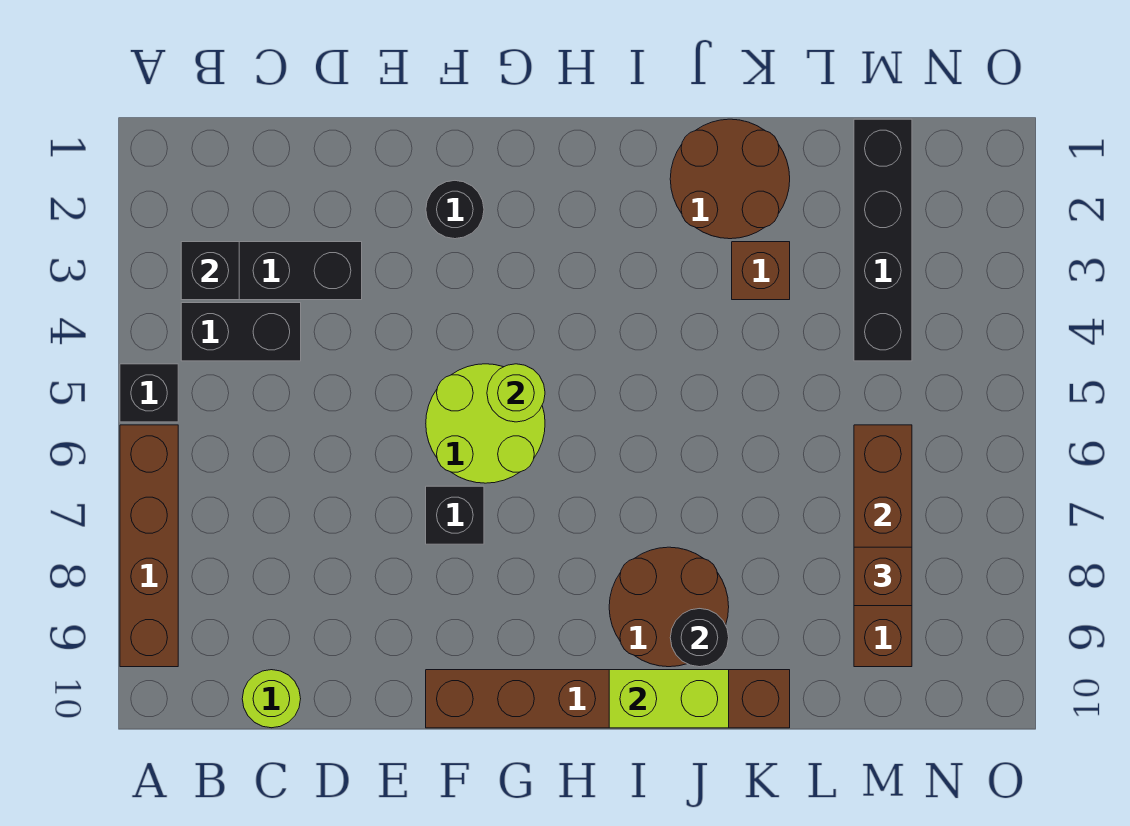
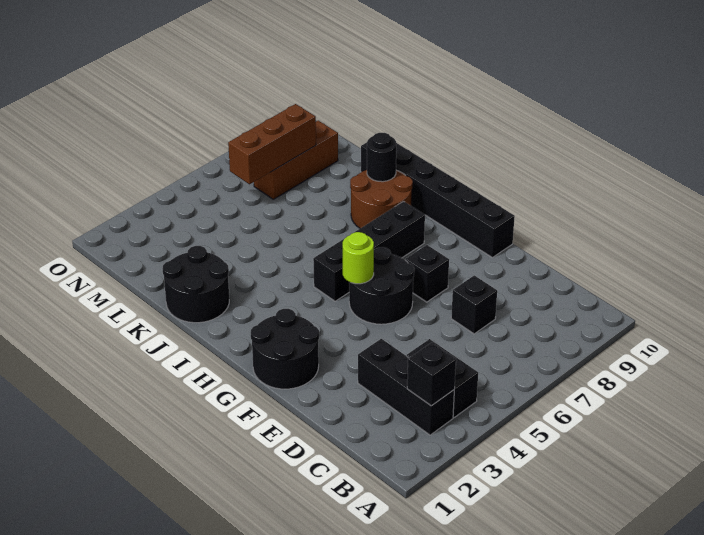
black brick A5 level 1 -> black brick D7 level 1
brown brick A6:A9 level 1 -> none
lime round brick C10 level 1 -> none
black round brick F2 level 1 -> black round brick F1:G2 level 1
lime round brick F5:G6 level 1 -> black round brick F5:G6 level 1
brown brick F10:K10 level 1 -> black brick F10:K10 level 1
lime brick I10:J10 level 2 -> none
brown round brick J1:K2 level 1 -> black round brick J1:K2 level 1
brown brick K3 level 1 -> none
black brick M1:M4 level 1 -> black brick H5:H8 level 1
brown brick M8 level 3 -> none

